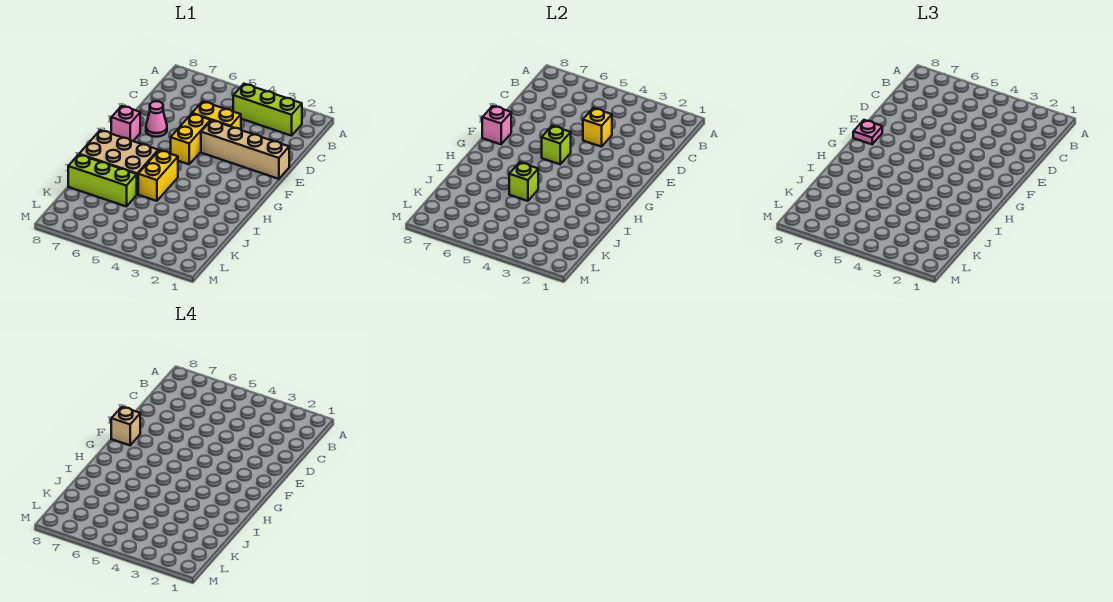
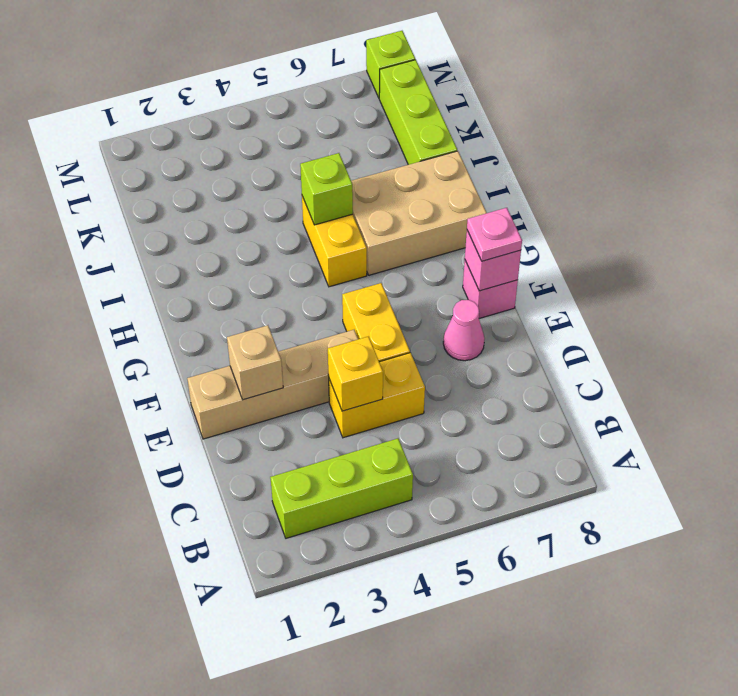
lime brick F5 level 2 -> lime brick M8 level 1
tan brick F8 level 4 -> tan brick E2 level 2
lime brick J6:J8 level 1 -> lime brick J8:L8 level 1

